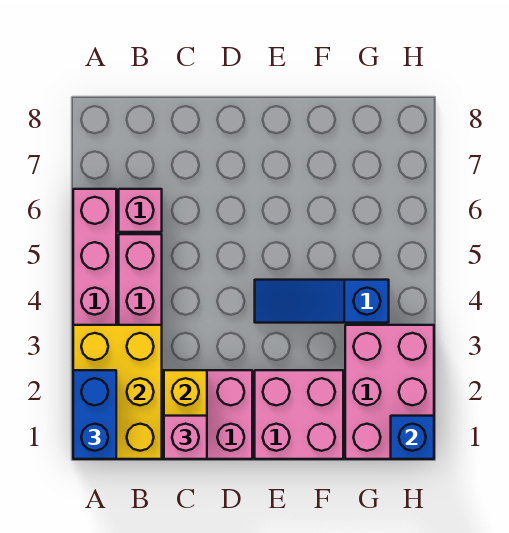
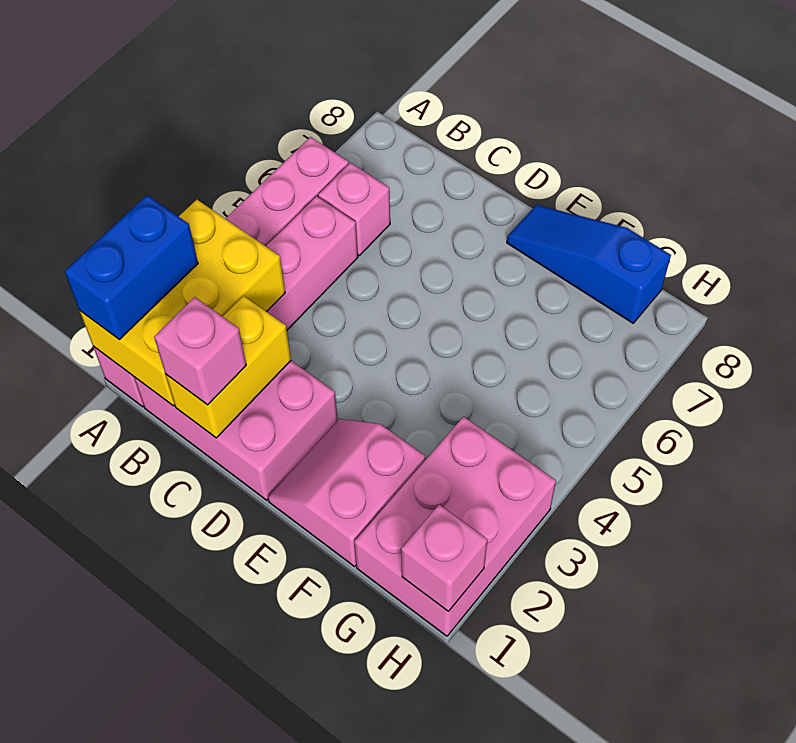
pink brick E1:F2 level 1 -> pink slope E1:F2 level 1 top F
blue slope E4:G4 level 1 top G -> blue slope E8:G8 level 1 top G
blue brick H1 level 2 -> pink brick H1 level 2

